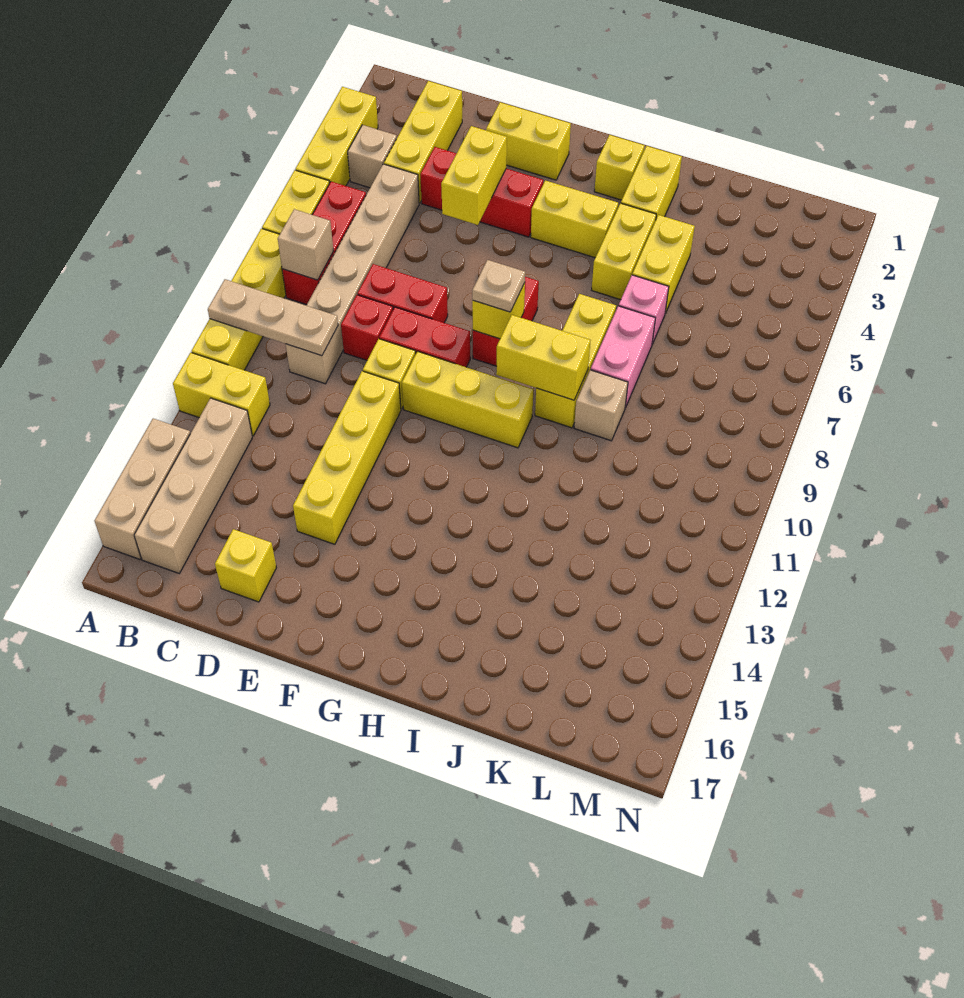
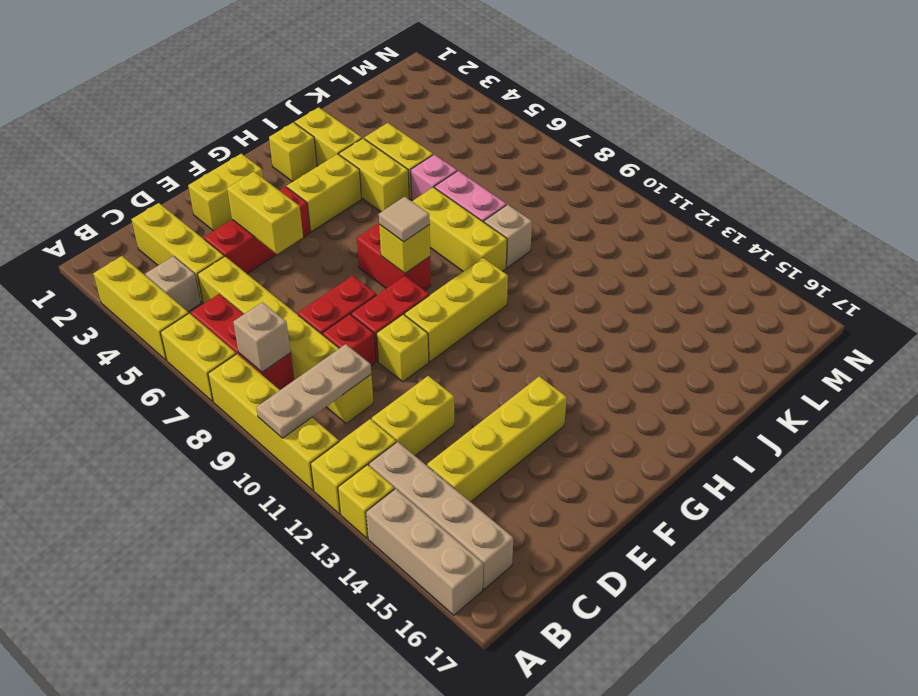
tan brick C5:C10 level 1 -> yellow brick C5:C10 level 1
yellow brick D16 level 1 -> yellow brick A13 level 1
yellow brick E11:E14 level 1 -> yellow brick C14:F14 level 1
tan plate G8 level 3 -> tan tile G8 level 3
yellow brick H9:I9 level 2 -> yellow brick C12:D12 level 1

